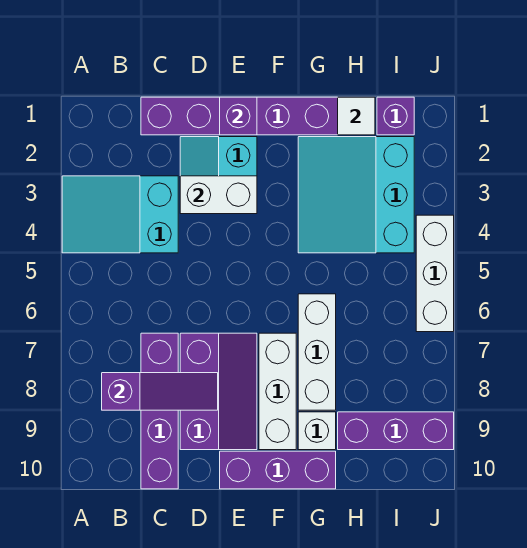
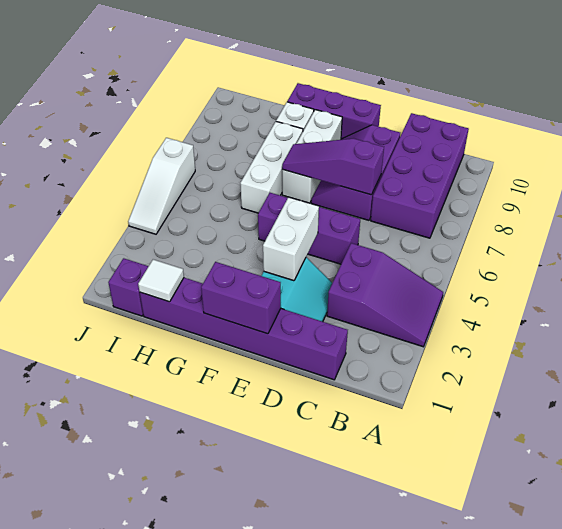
cyan slope A3:C4 level 1 top C -> purple slope A3:C4 level 1 top C
purple slope B8:D8 level 2 top B -> purple slope D7:F7 level 2 top D
purple brick C7:C10 level 1 -> purple brick B7:C10 level 1
white brick D3:E3 level 2 -> white brick E3:E4 level 2
purple brick E1 level 2 -> purple brick E1:F1 level 2
cyan slope G2:I4 level 1 top I -> none
purple brick H9:J9 level 1 -> purple brick D5:F5 level 1
white brick J4:J6 level 1 -> white slope J4:J6 level 1 top 6

